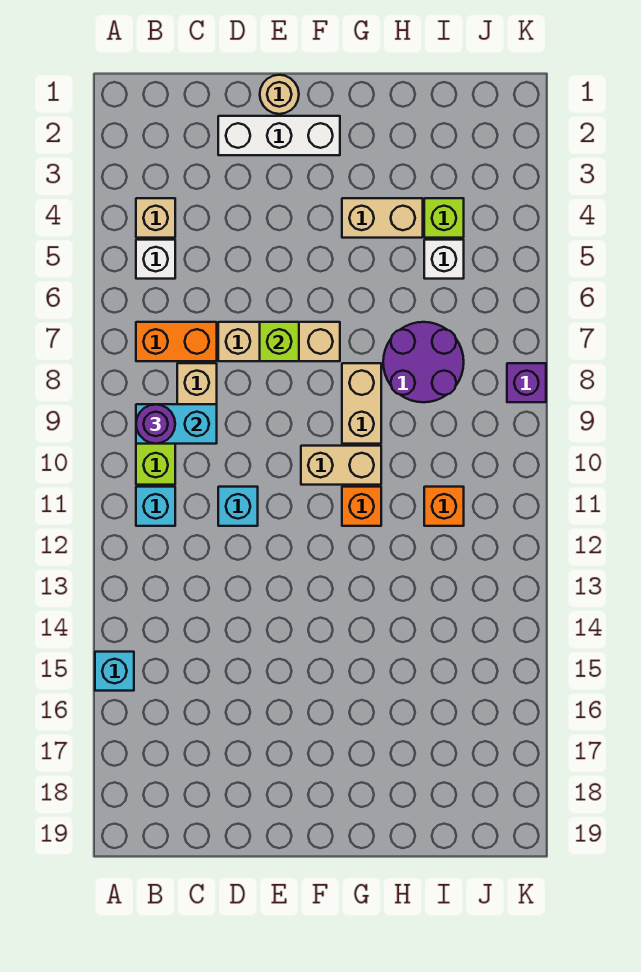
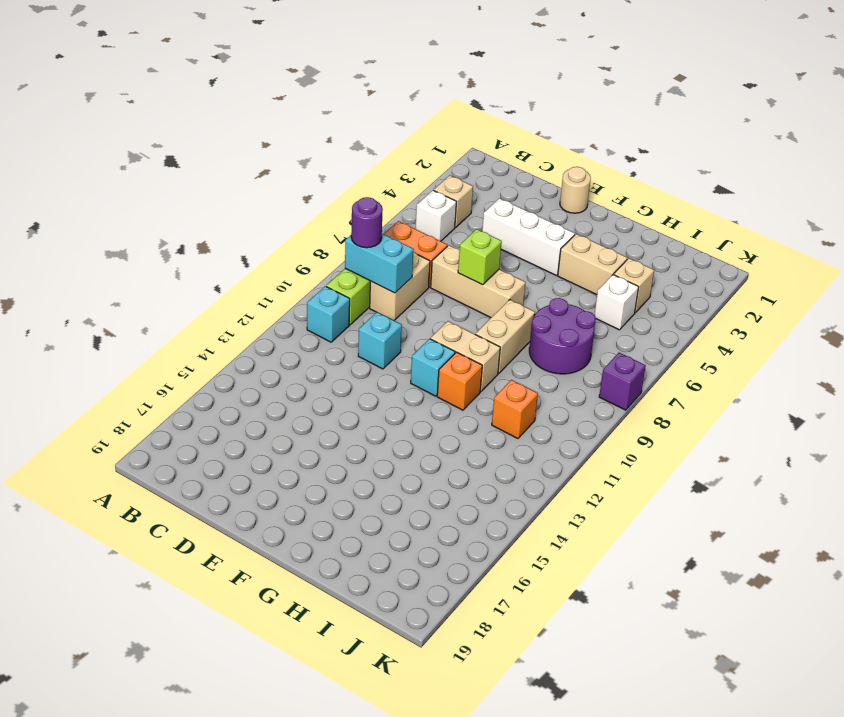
cyan brick A15 level 1 -> cyan brick F11 level 1
white brick D2:F2 level 1 -> white brick D4:F4 level 1
lime brick I4 level 1 -> tan brick I4 level 1

